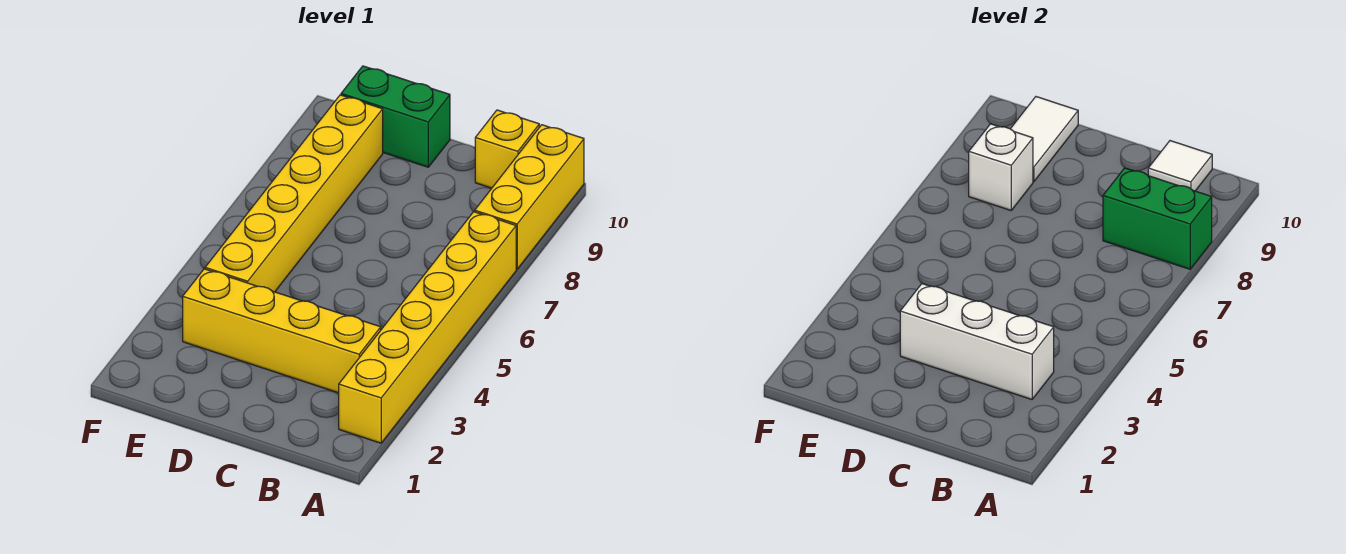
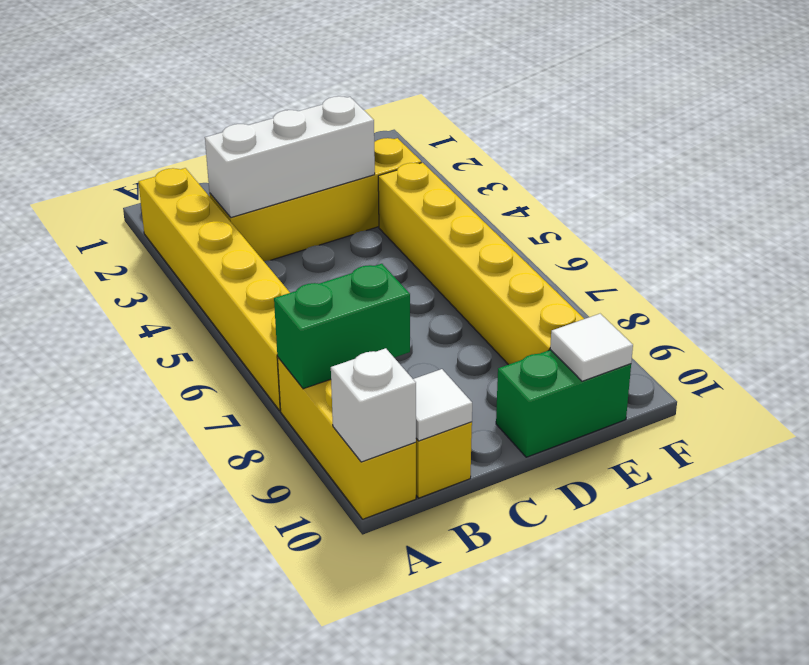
white brick E8 level 2 -> white brick A10 level 2
white tile E9:E10 level 2 -> white tile E10 level 2

